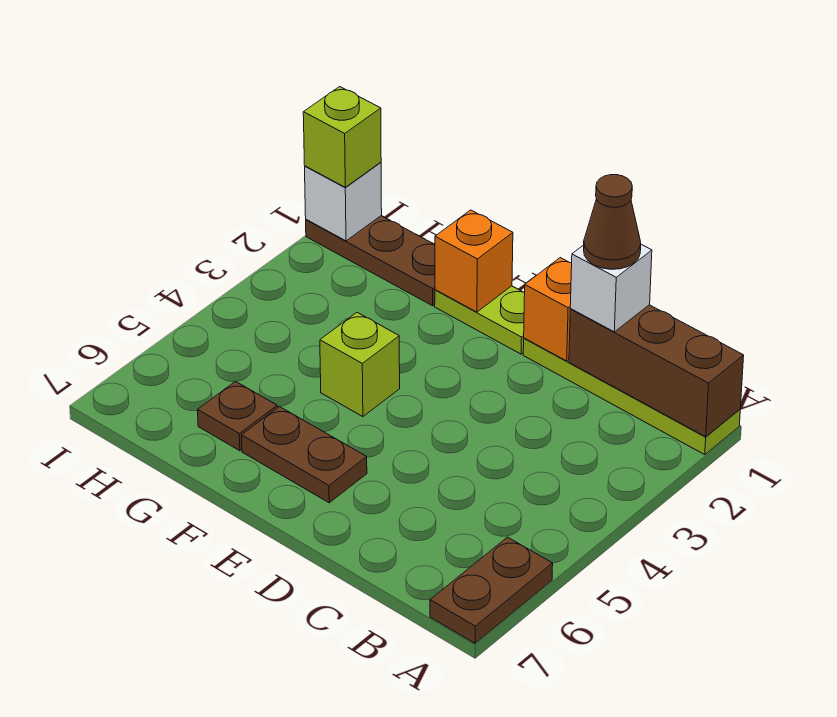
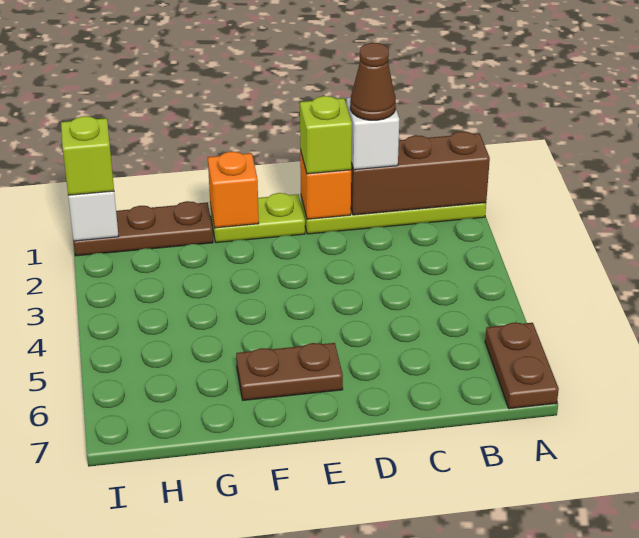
lime brick F4 level 1 -> lime brick D1 level 3
brown plate G6 level 1 -> none

